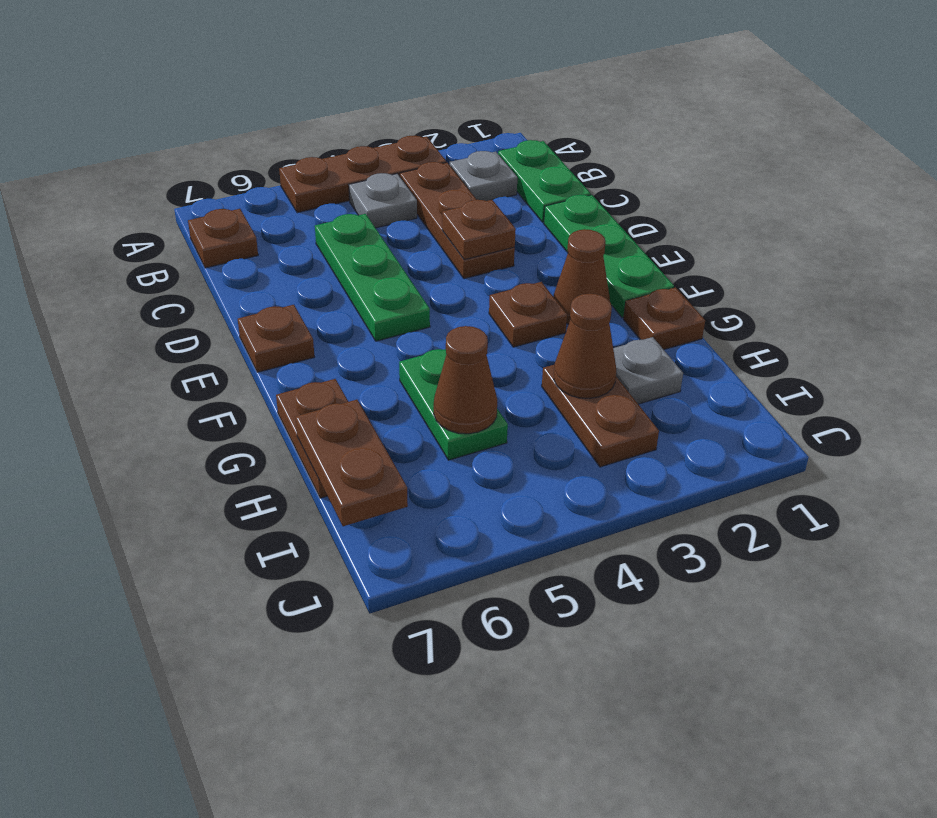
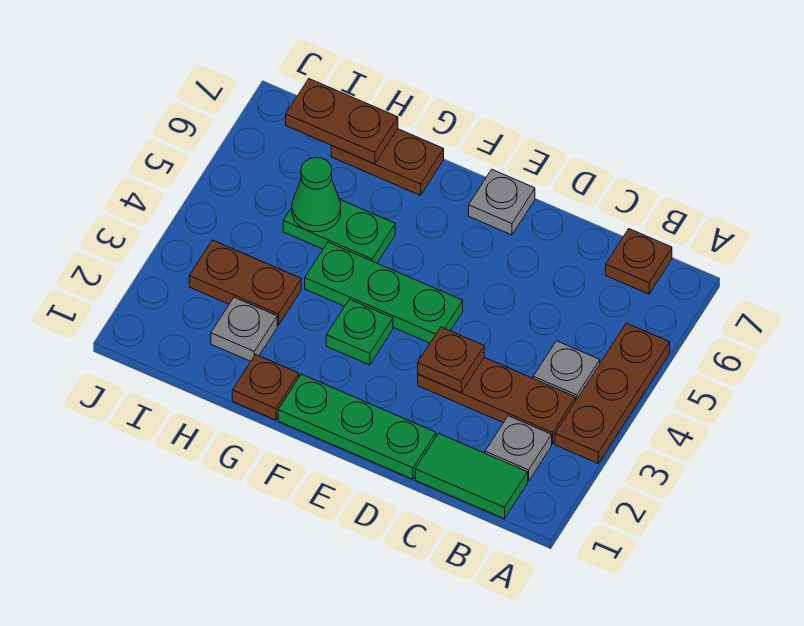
green plate B1:C1 level 1 -> green tile B1:C1 level 1
green plate C5:E5 level 1 -> green plate E4:G4 level 1
brown plate E7 level 1 -> grey plate E7 level 1
brown cone F2 level 1 -> none
brown plate F3 level 1 -> green plate F3 level 1
brown cone H3 level 2 -> none
brown cone H5 level 2 -> green cone H5 level 2

